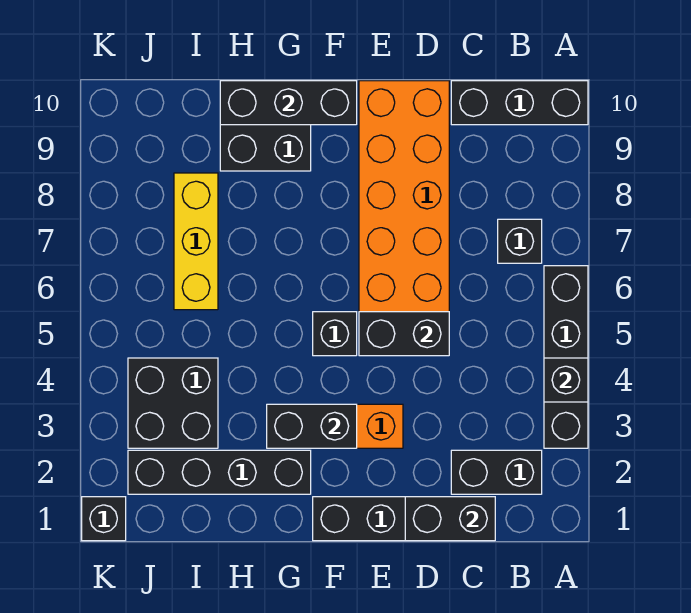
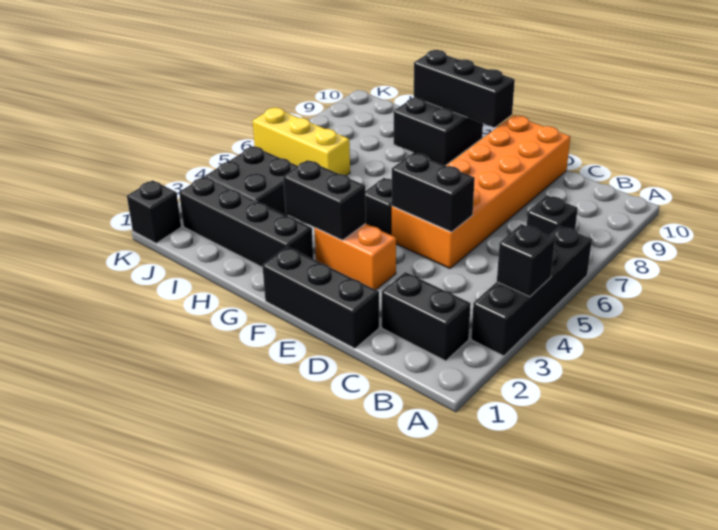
black brick A10:C10 level 1 -> none
black brick C1:D1 level 2 -> none
yellow brick I6:I8 level 1 -> yellow brick I6:K6 level 1

